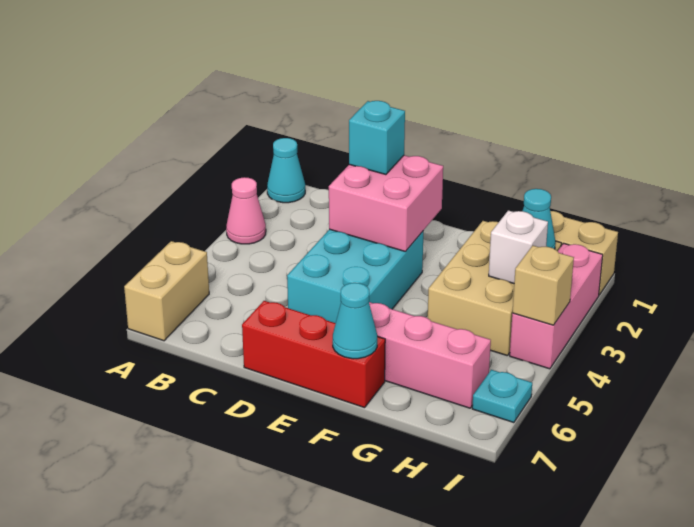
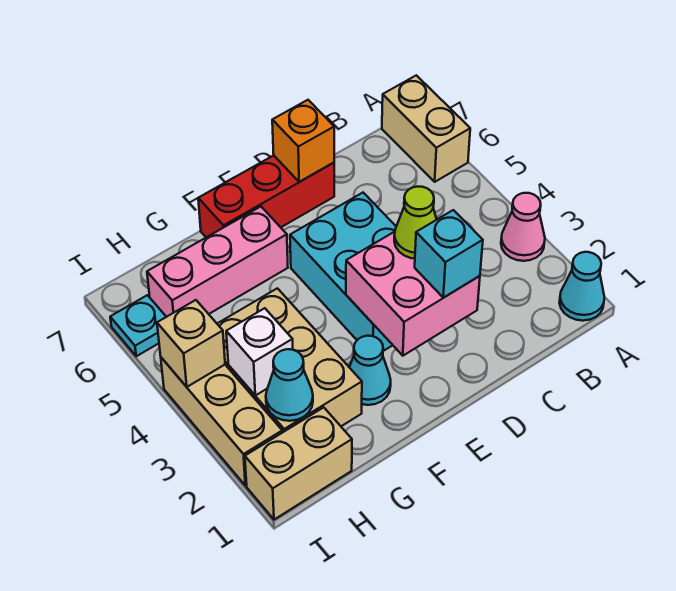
none -> lime cone D3 level 3
none -> orange brick D7 level 2
cyan cone F7 level 2 -> cyan cone F2 level 1
pink brick I2:I4 level 1 -> tan brick I2:I4 level 1

